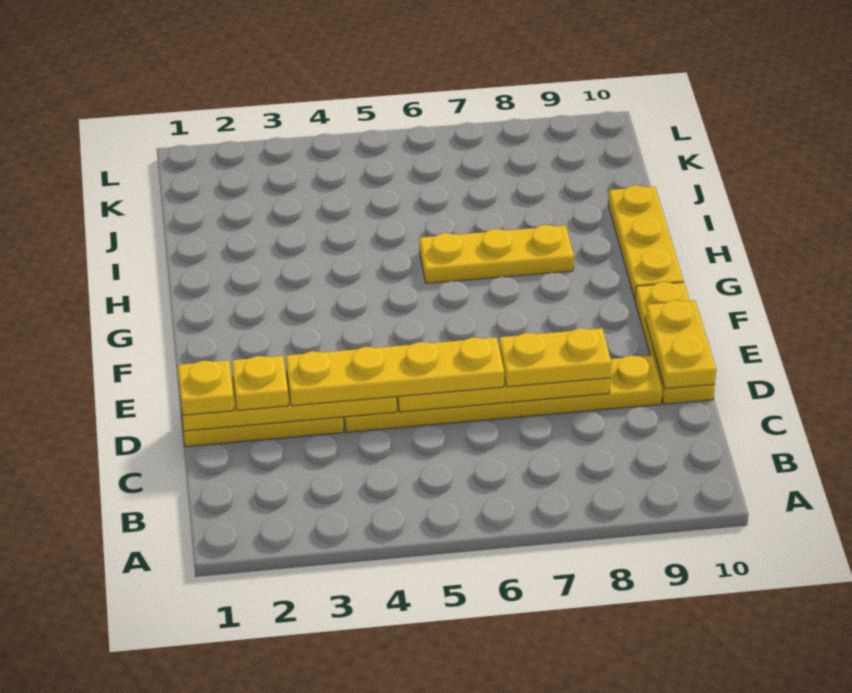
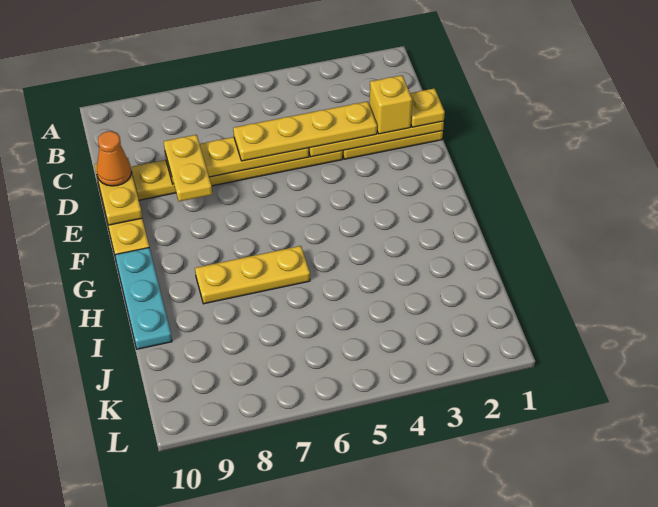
yellow plate D2 level 3 -> yellow brick D2 level 3
yellow plate D7:D8 level 3 -> yellow plate D8:E8 level 3
none -> orange cone D10 level 3
yellow plate G10:I10 level 1 -> cyan plate G10:I10 level 1

